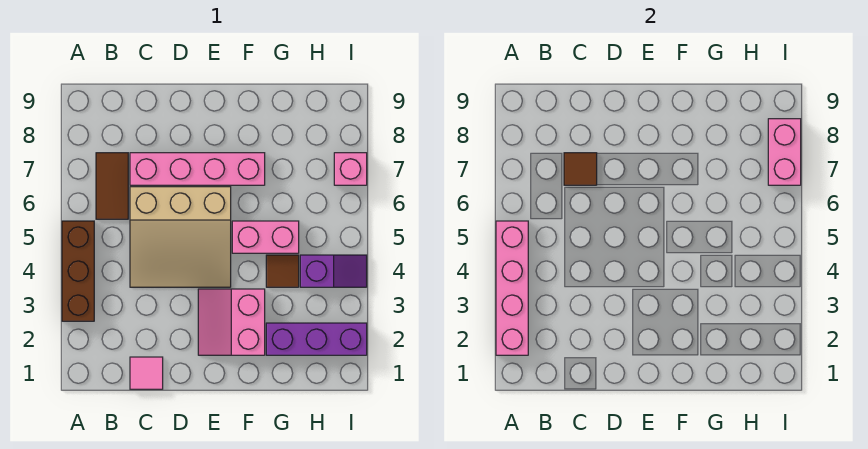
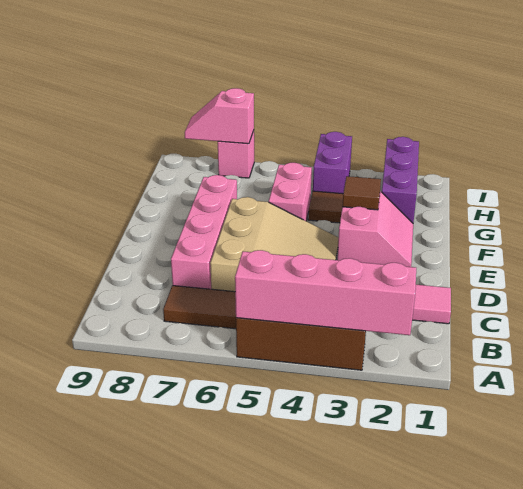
brown tile C7 level 2 -> brown tile F3 level 2
pink slope E2:F3 level 1 top F -> pink slope E2:F3 level 1 top 3
purple slope H4:I4 level 1 top H -> purple brick H4:I4 level 1
pink brick I7:I8 level 2 -> pink slope I7:I8 level 2 top 7

